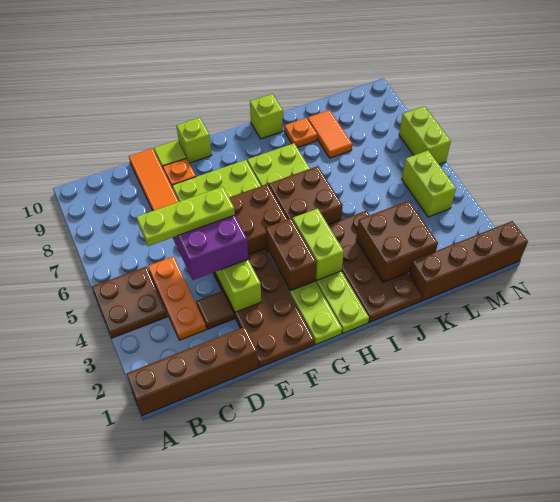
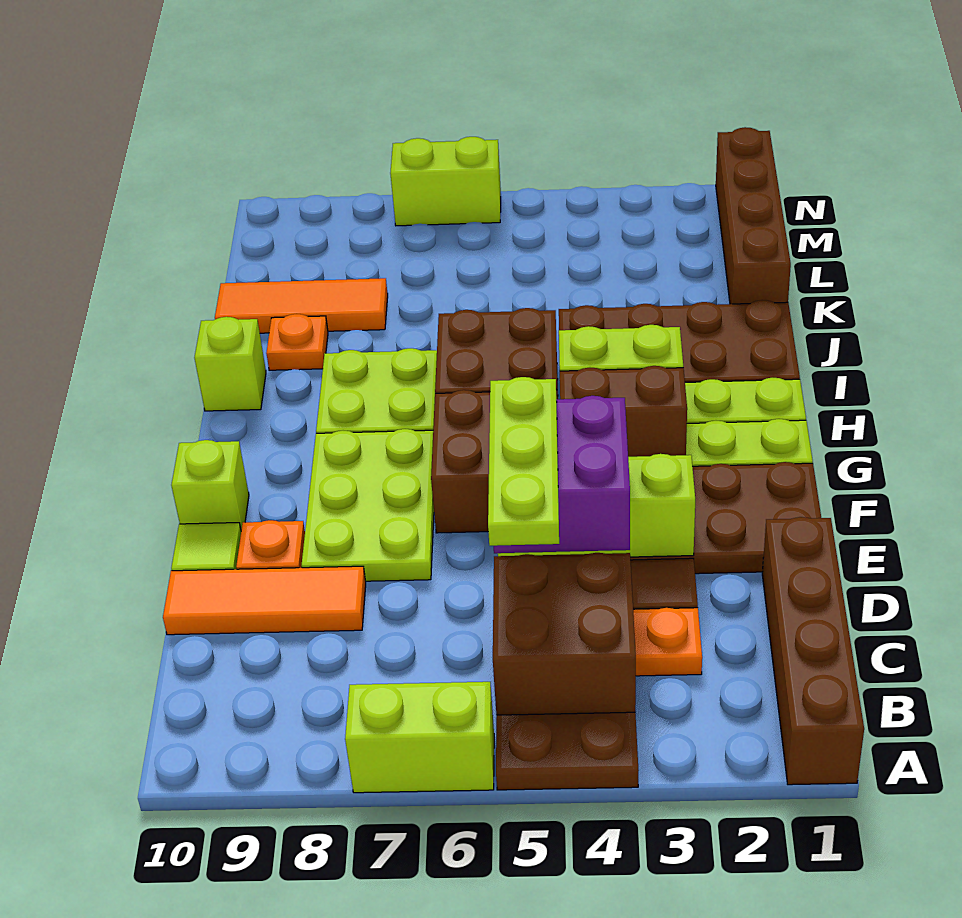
brown brick J2:K3 level 2 -> brown brick B4:C5 level 2
orange tile K8:K9 level 1 -> orange tile K8:K10 level 1
lime brick M4:M5 level 1 -> lime brick A6:A7 level 1

